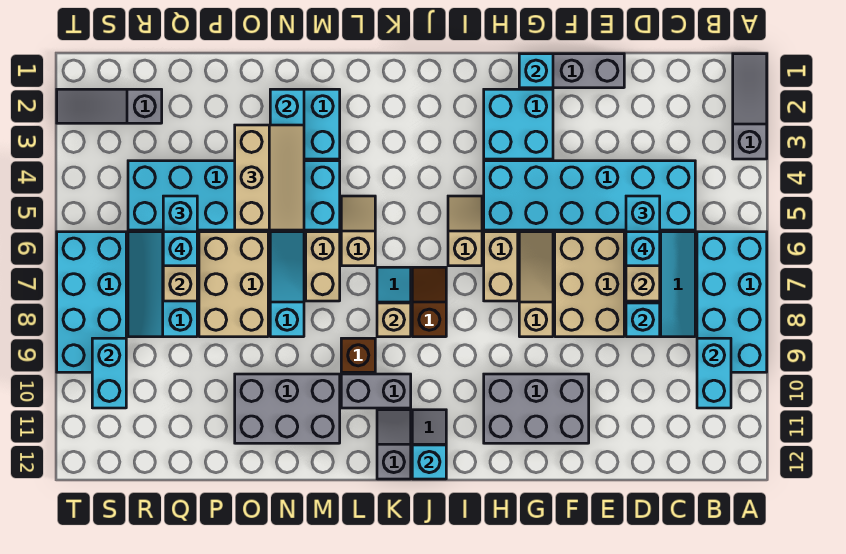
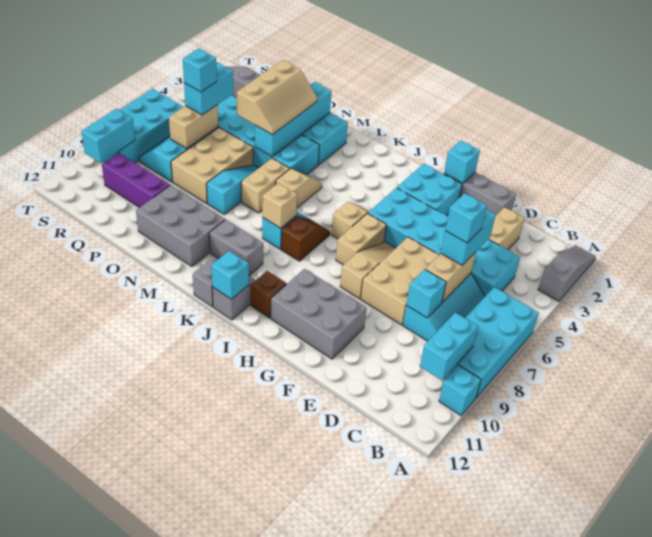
none -> cyan brick A10 level 1
none -> tan brick D2:D3 level 1
brown brick L9 level 1 -> brown brick I11 level 1
none -> purple brick P10:R10 level 1

